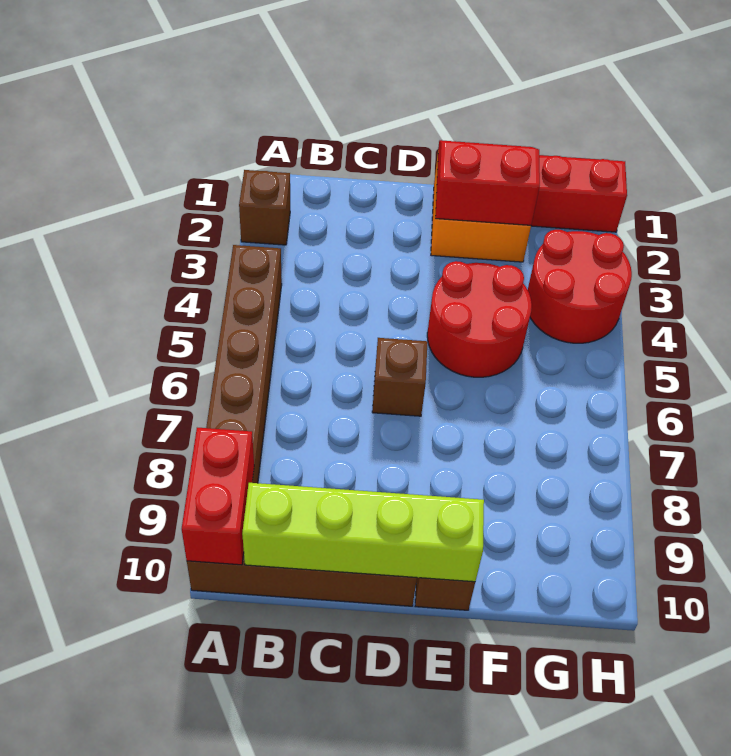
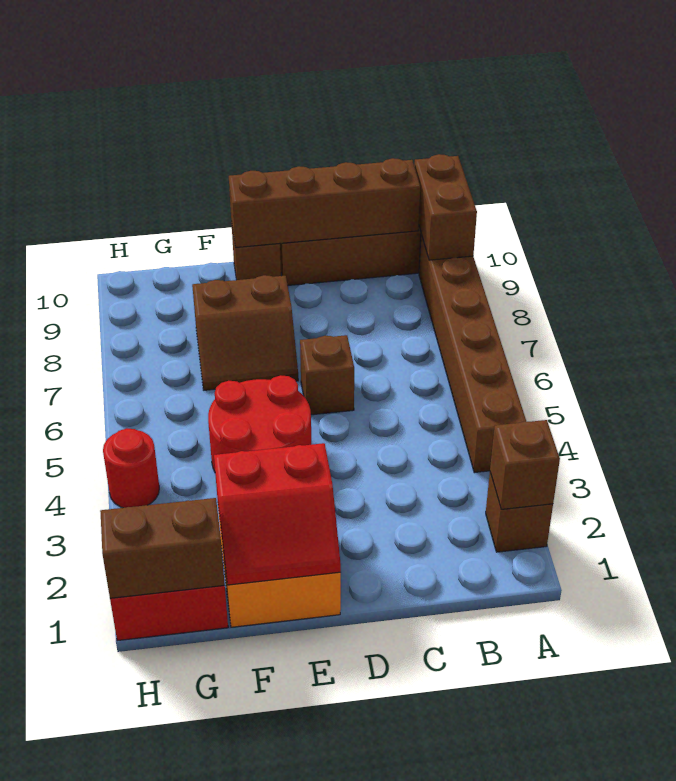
none -> brown brick A2 level 2
red brick A9:A10 level 2 -> brown brick A9:A10 level 2
lime brick B10:E10 level 2 -> brown brick B10:E10 level 2
none -> brown slope E7:F8 level 1 top 8
none -> brown brick G1:H1 level 2
red round brick G3:H4 level 1 -> red round brick H4 level 1

